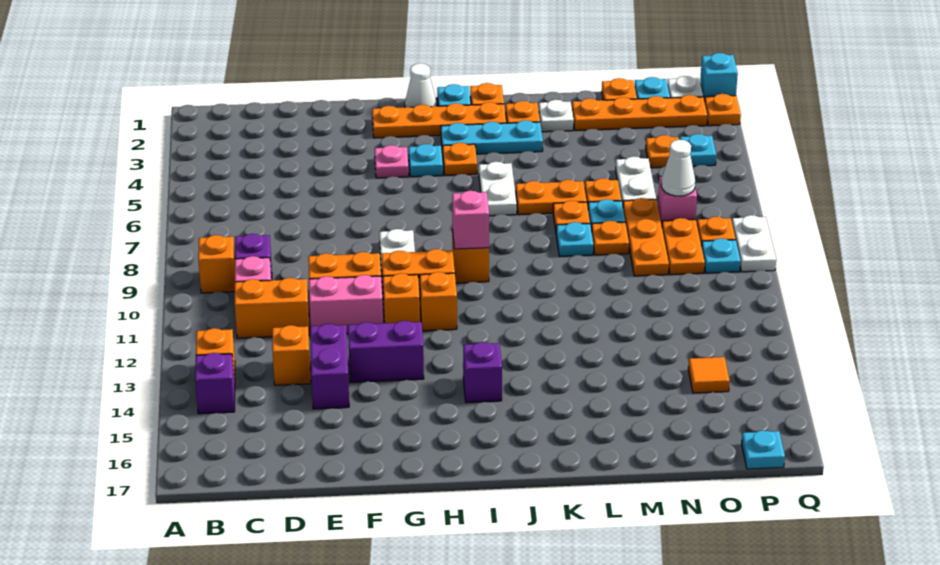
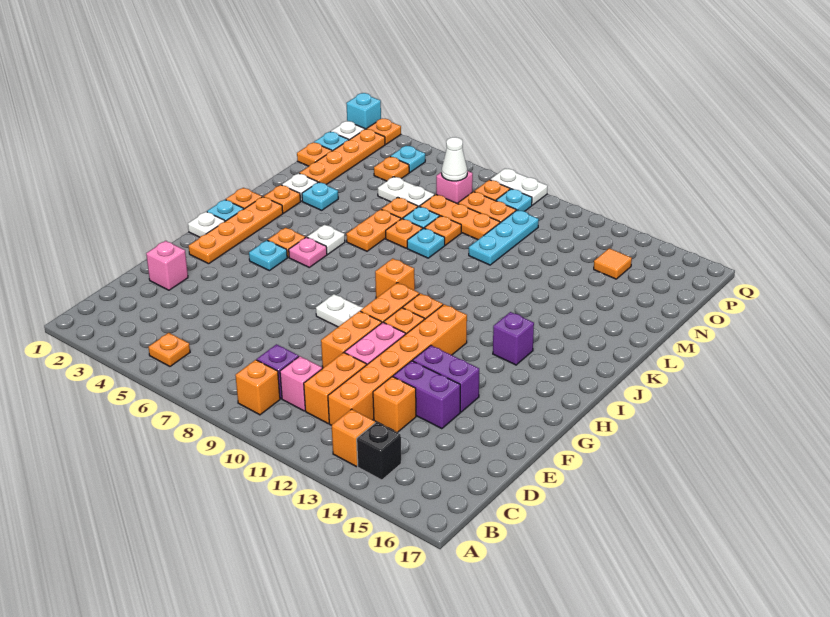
none -> orange plate B5 level 1
purple brick B14 level 1 -> black brick B14 level 1
none -> orange brick C12:H12 level 1
purple brick F13:G13 level 1 -> purple brick F13:F14 level 1
pink plate G4 level 1 -> pink plate I5 level 1
white cone H1 level 1 -> white plate H1 level 1
cyan plate I3:K3 level 1 -> cyan plate M10:O10 level 1
pink brick I9 level 2 -> pink brick E2 level 1
white plate J5:J6 level 1 -> white plate J5 level 1
cyan plate P17 level 1 -> cyan plate L3 level 1

